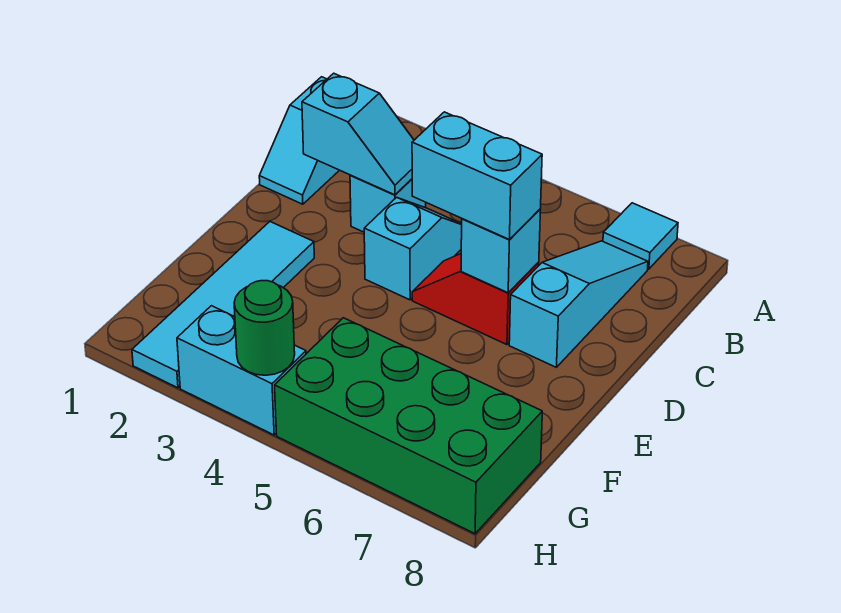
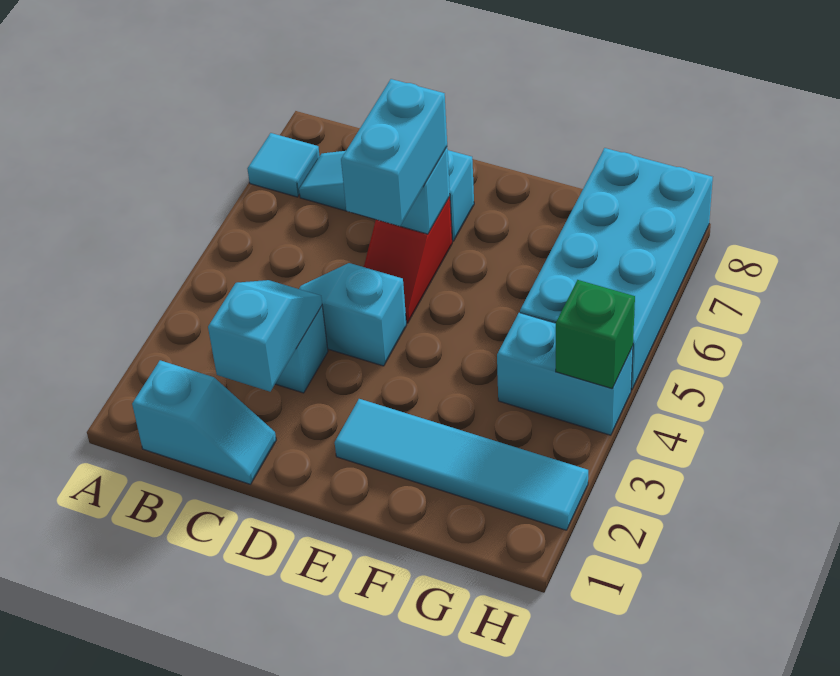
green brick G5:H8 level 1 -> cyan brick G5:H8 level 1
cyan brick H3:H4 level 1 -> cyan brick G4:H4 level 1
green round brick H4 level 2 -> green brick H4 level 2

